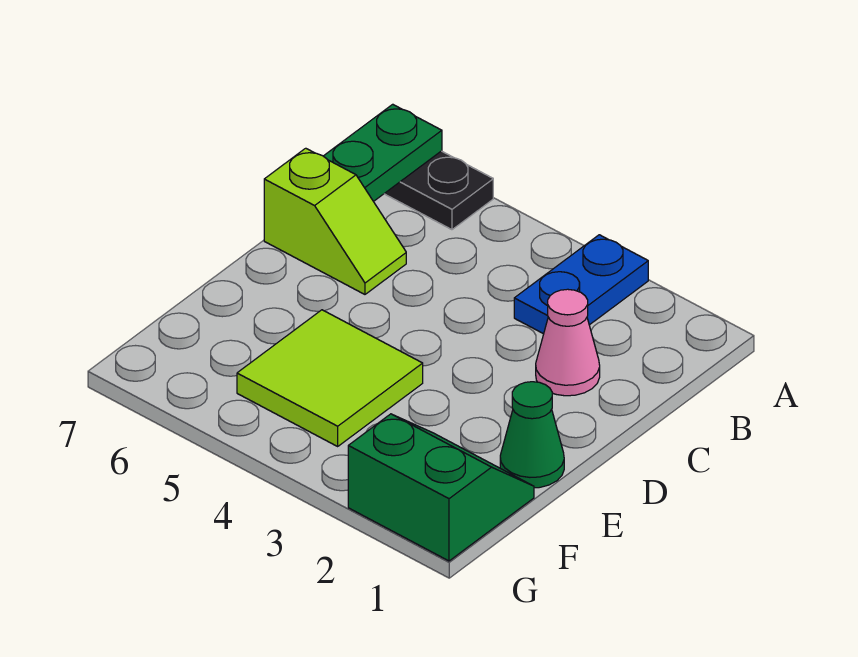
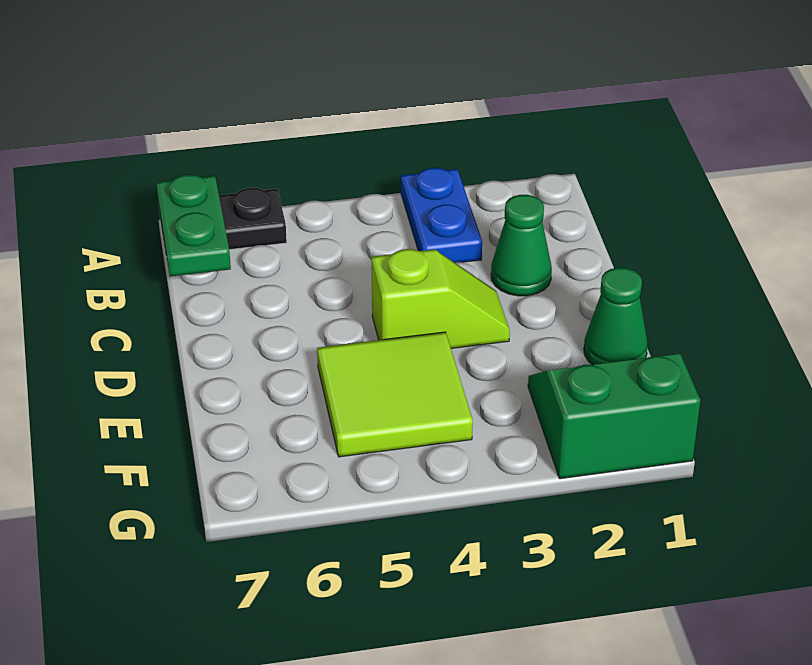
pink cone C2 level 1 -> green cone C2 level 1
lime slope C6:C7 level 1 top 7 -> lime slope D3:D4 level 1 top 4

